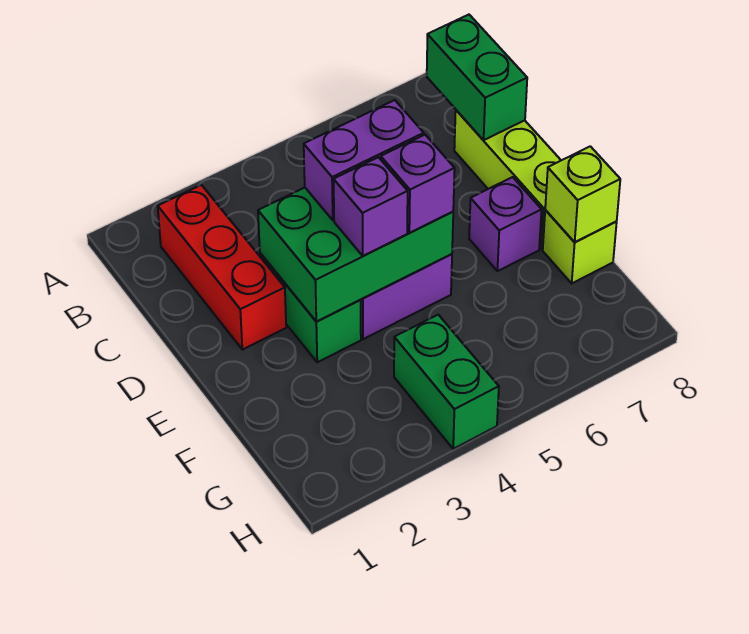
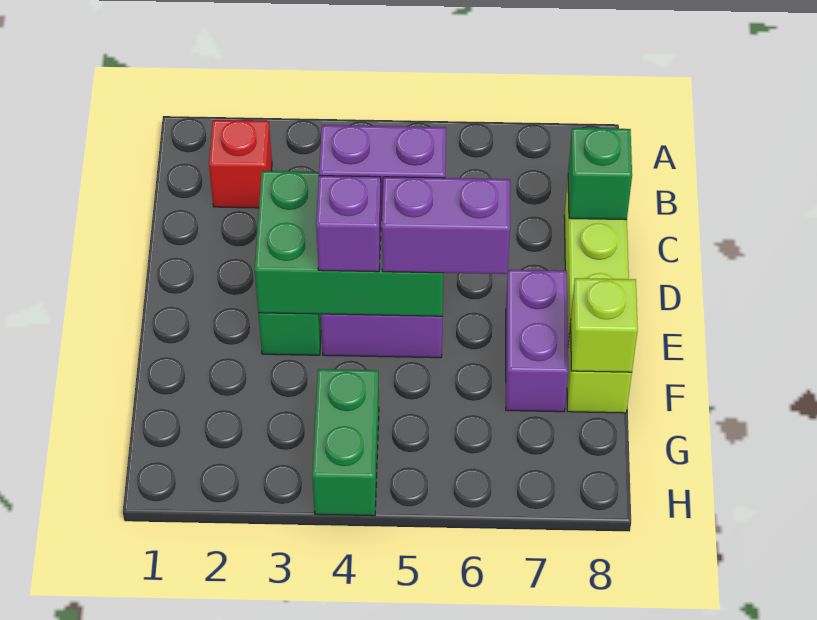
red brick B2:D2 level 1 -> red brick B2 level 1
green brick B8:C8 level 2 -> green brick C8 level 2
purple brick E5 level 3 -> purple brick E5:E6 level 3
purple brick E7 level 1 -> purple brick E7:F7 level 1

